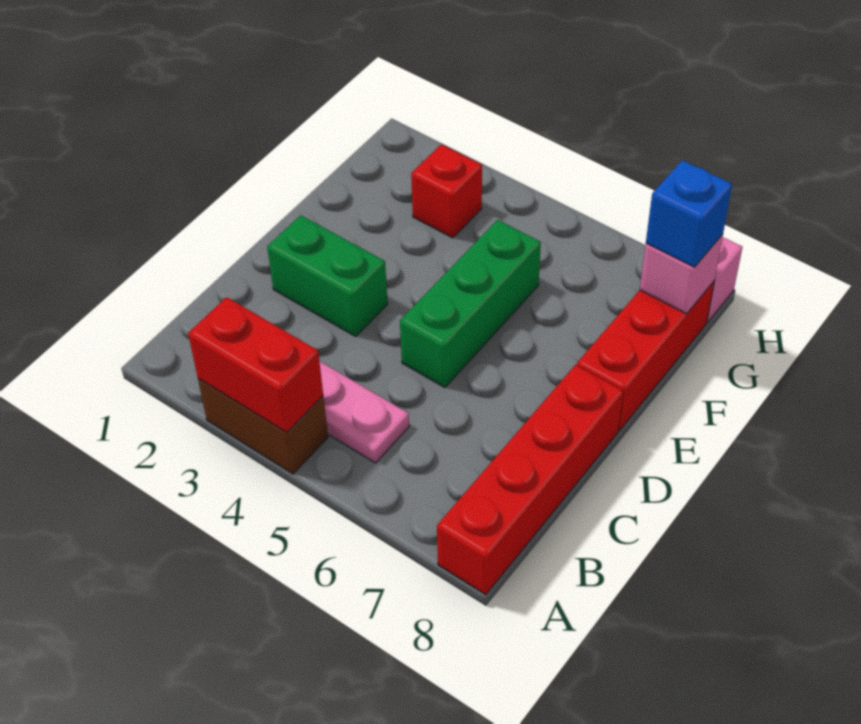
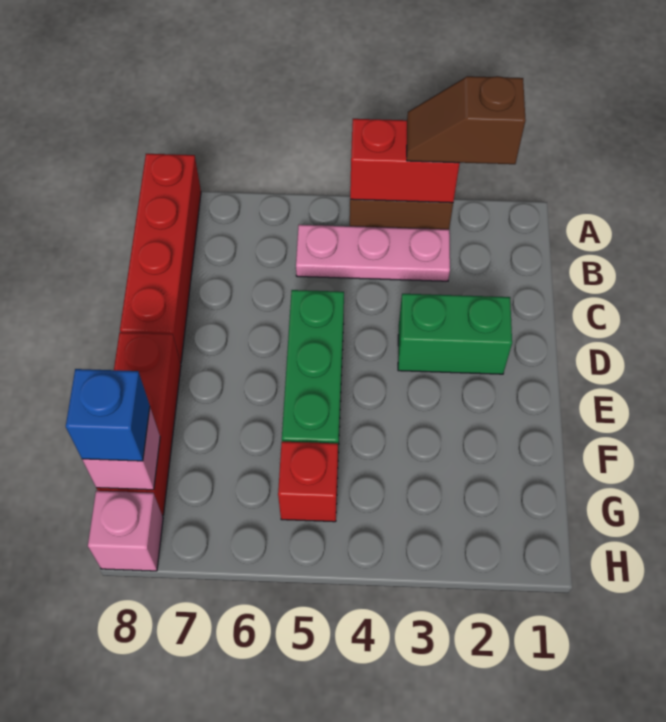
none -> brown slope A2:A3 level 3 top 2
red brick G3 level 1 -> red brick G5 level 1

